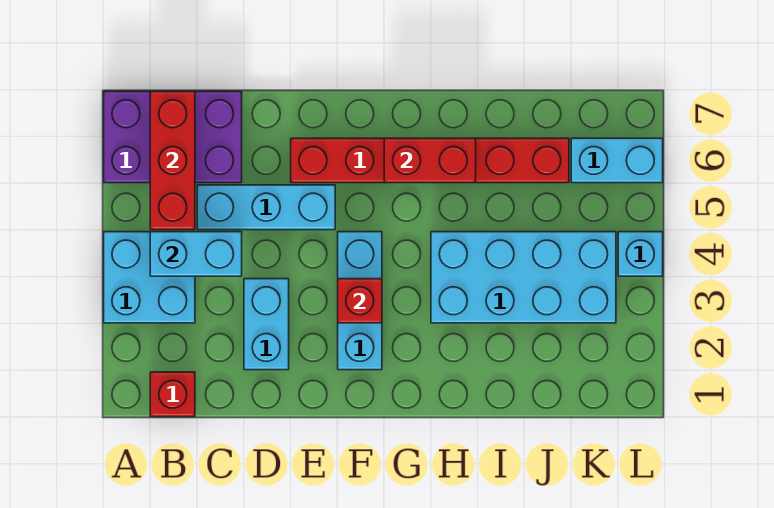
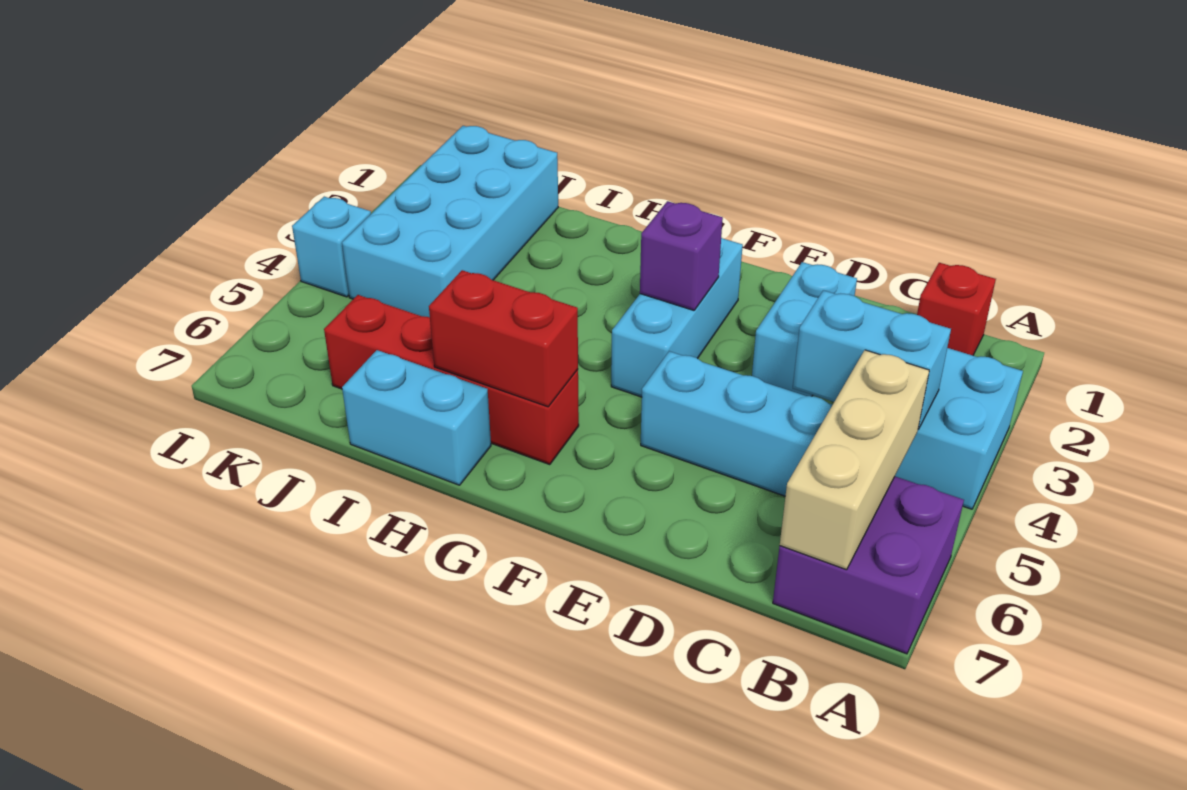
purple brick A6:C7 level 1 -> purple brick A6:B7 level 1
red brick B5:B7 level 2 -> tan brick B5:B7 level 2
red brick E6:J6 level 1 -> red brick G6:J6 level 1
red brick F3 level 2 -> purple brick F3 level 2
cyan brick H3:K4 level 1 -> cyan brick J1:K4 level 1
cyan brick K6:L6 level 1 -> cyan brick H7:I7 level 1

